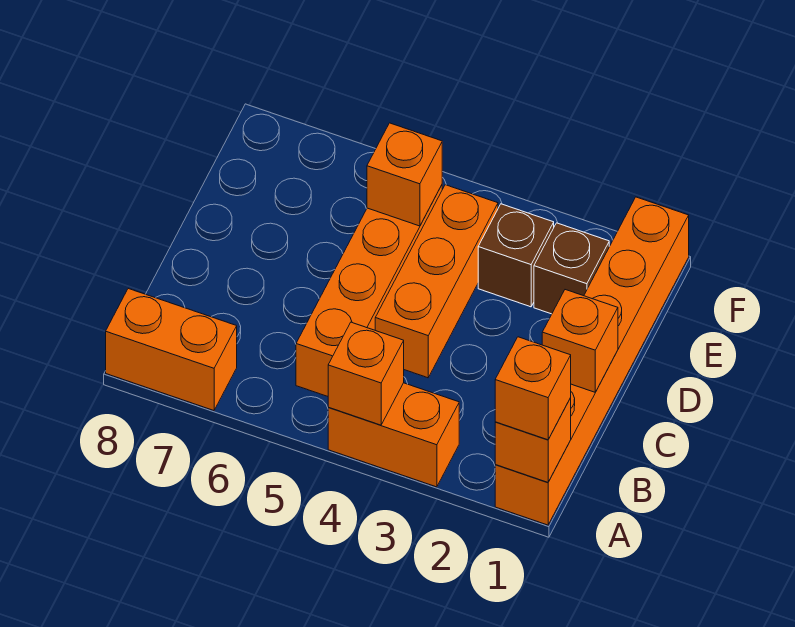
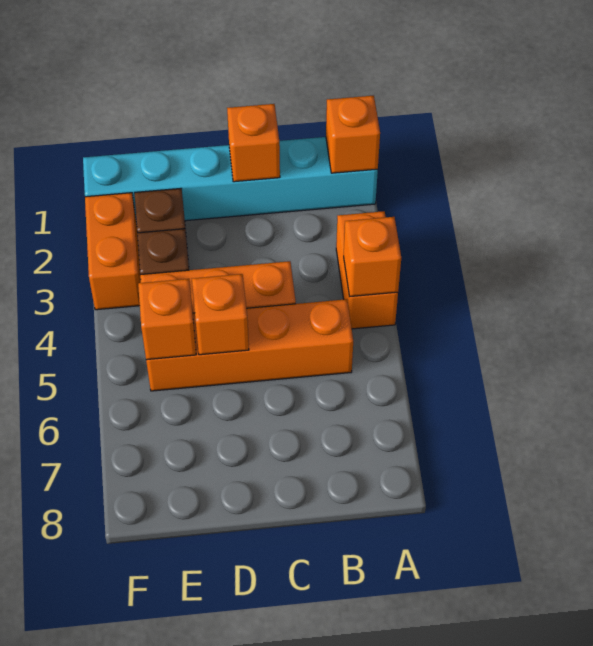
orange brick A1:F1 level 1 -> cyan brick A1:F1 level 1
orange brick A1 level 3 -> orange brick D5 level 2
orange brick A7:A8 level 1 -> orange brick F2:F3 level 1

